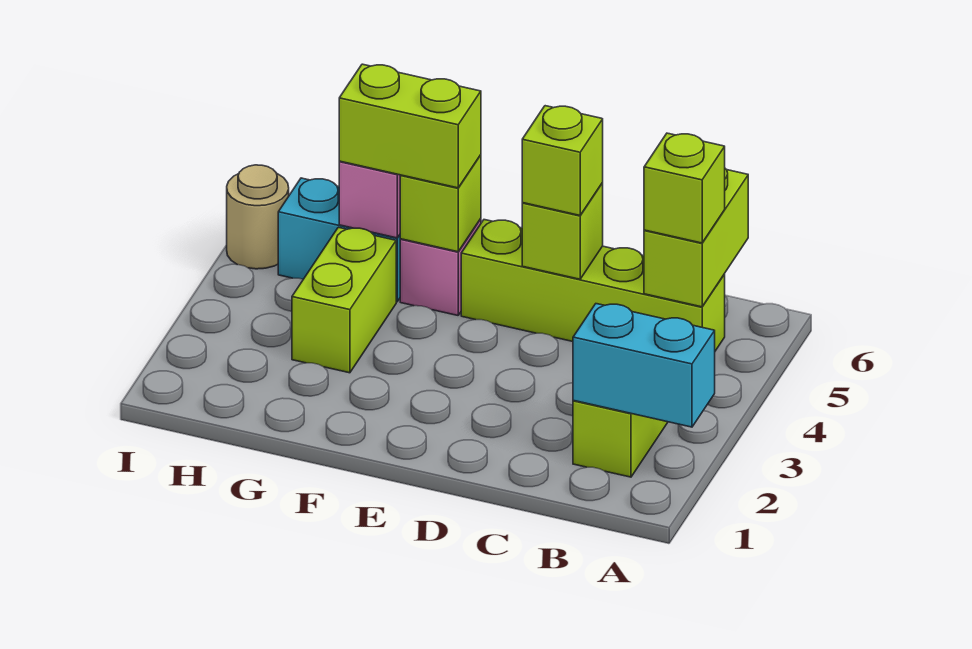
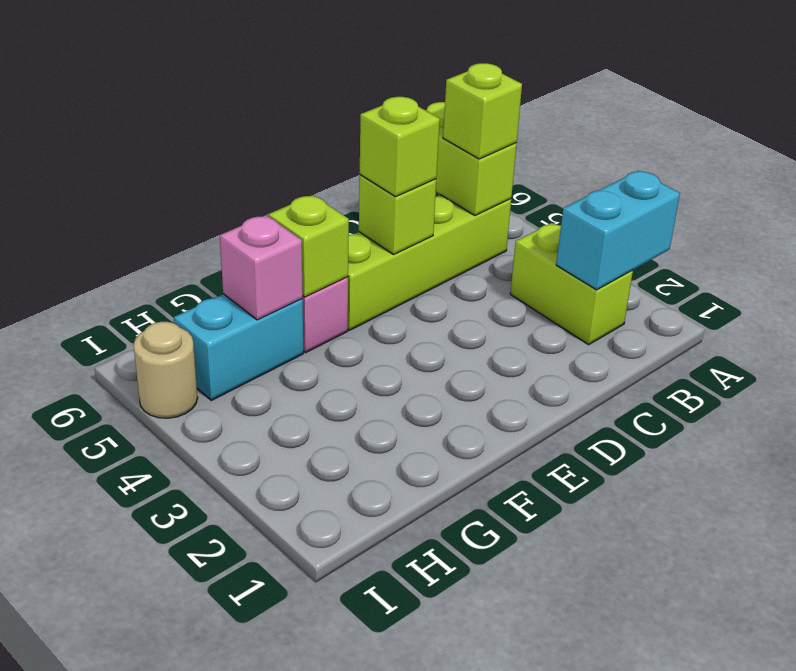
lime brick F5:G5 level 3 -> none
lime brick G3:G4 level 1 -> none

